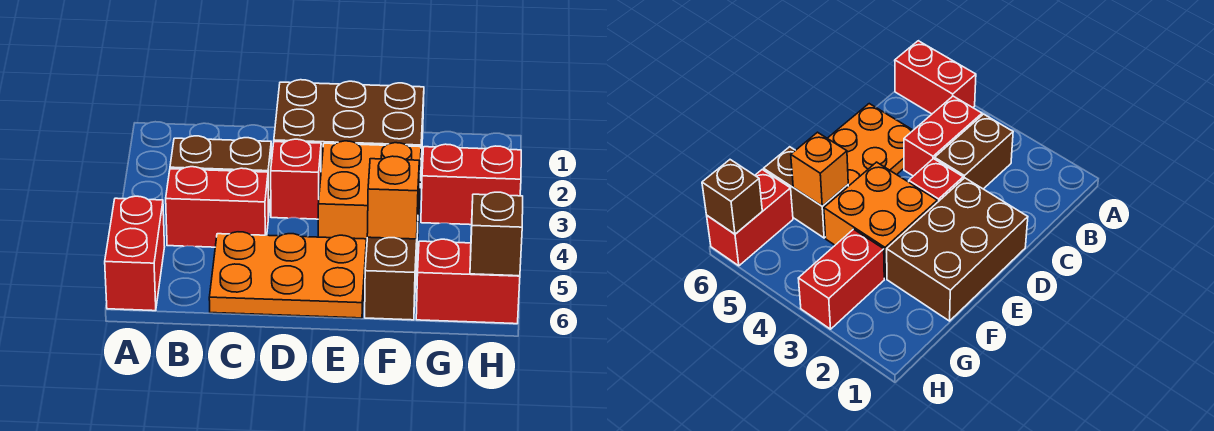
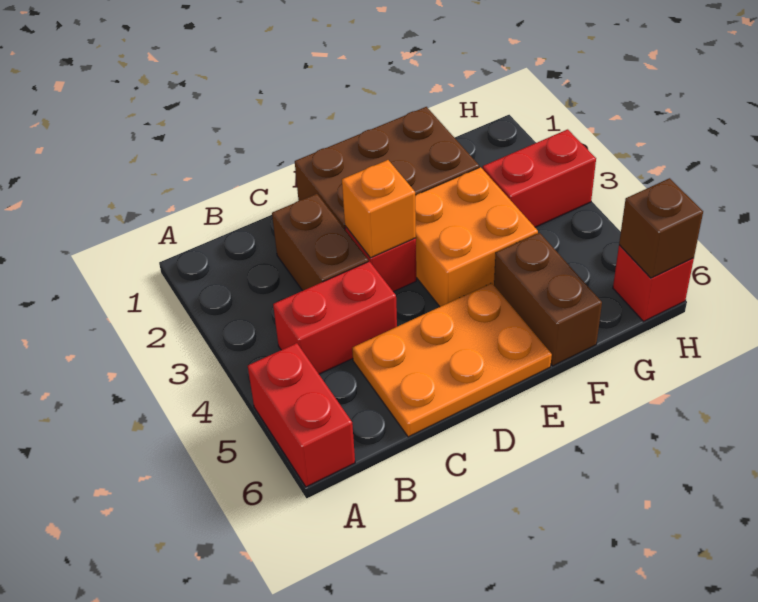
brown brick B3:C3 level 1 -> brown brick C2:C3 level 1
orange brick F5 level 2 -> orange brick D3 level 2
red brick G6:H6 level 1 -> red brick H6 level 1

